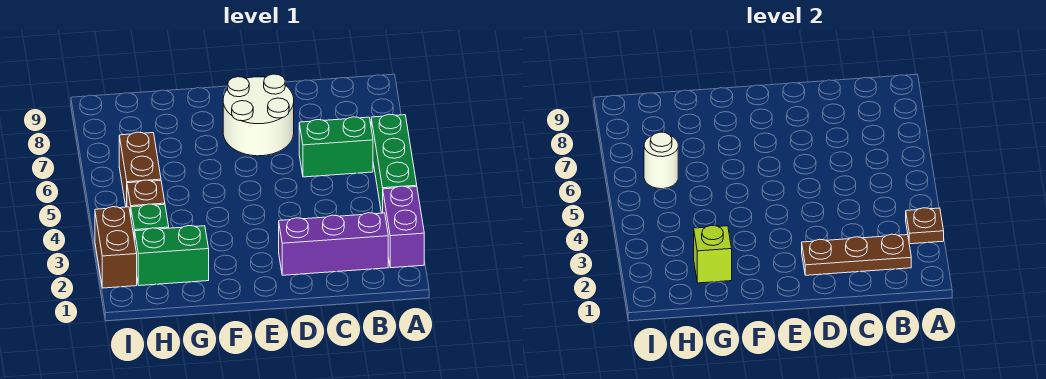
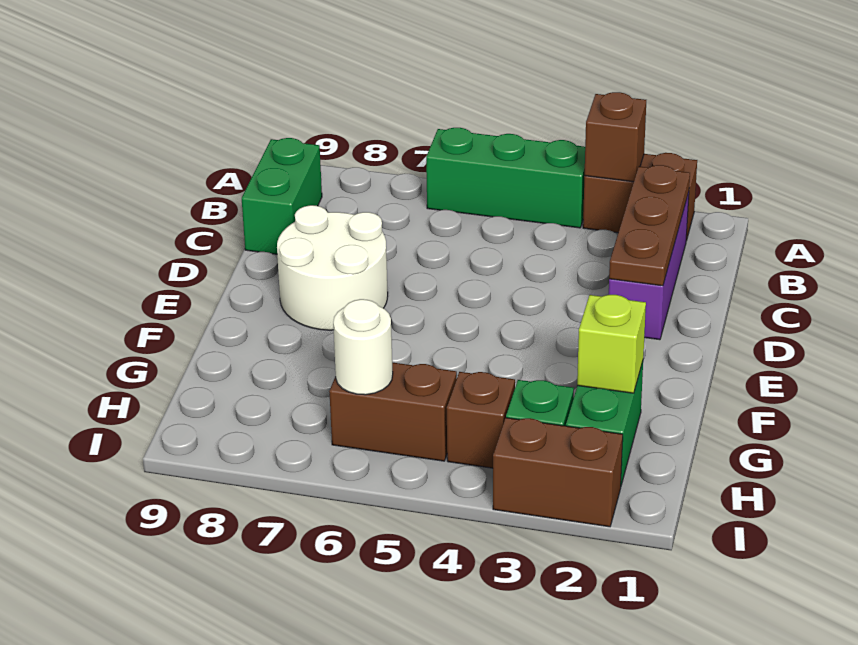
purple brick A2:A3 level 1 -> brown brick A2:A3 level 1
brown plate A3 level 2 -> brown brick A3 level 2
green brick B6:C6 level 1 -> green brick B9:C9 level 1

